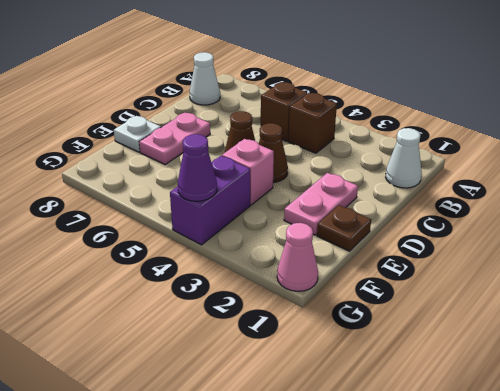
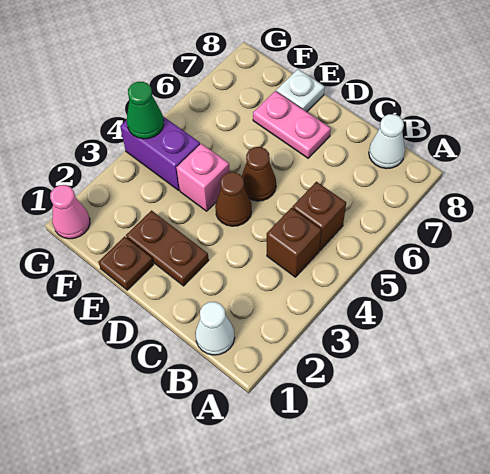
pink plate D2:E2 level 1 -> brown plate D2:E2 level 1
purple cone G4 level 2 -> green cone G4 level 2

